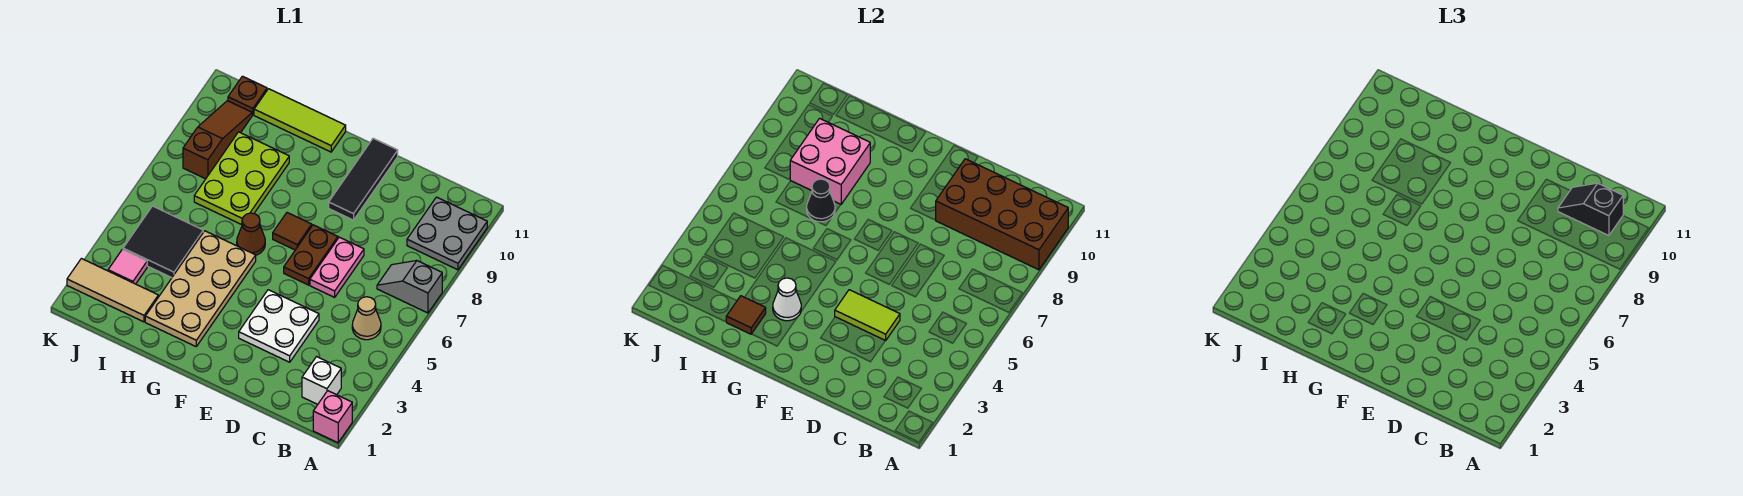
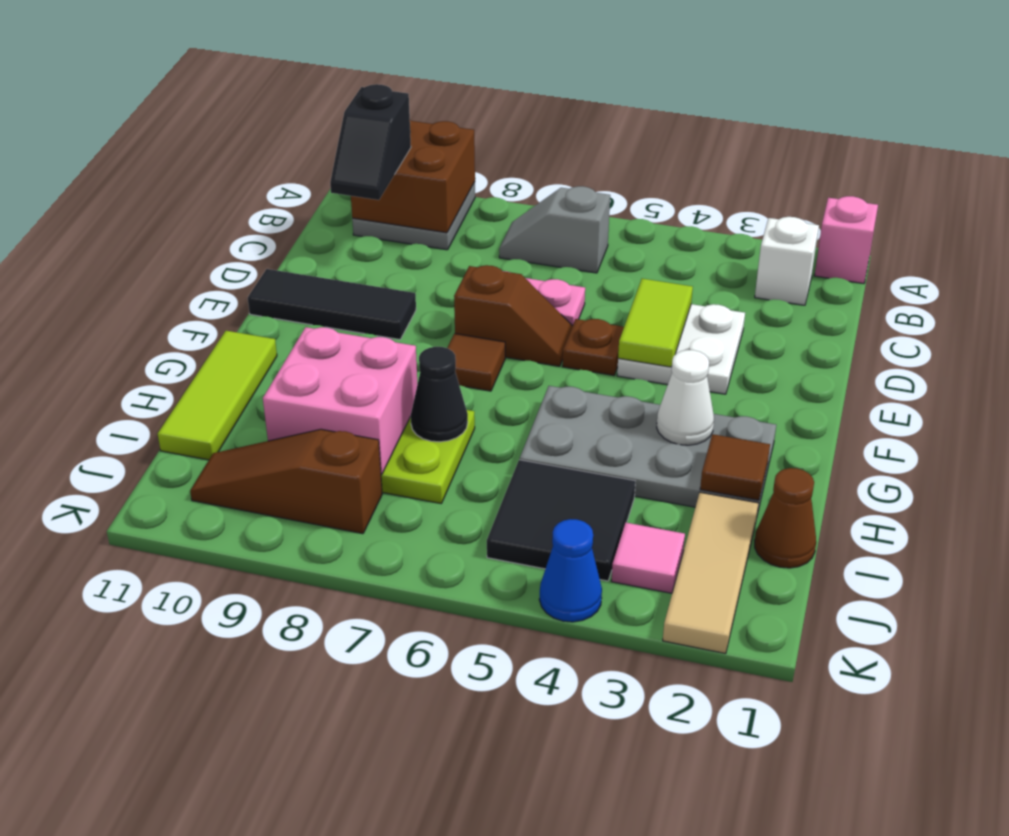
grey slope A7:B7 level 1 top A -> grey slope B6:B7 level 1 top 6
brown brick A9:D10 level 2 -> brown brick A9:B10 level 2
tan cone B5 level 1 -> none
brown plate E6:E7 level 1 -> brown slope E6:E7 level 1 top 7
tan plate G2:H5 level 1 -> grey plate G2:H5 level 1
brown cone G6 level 1 -> brown cone I1 level 1
brown plate J11 level 1 -> brown plate E5 level 1
none -> blue cone K4 level 1

